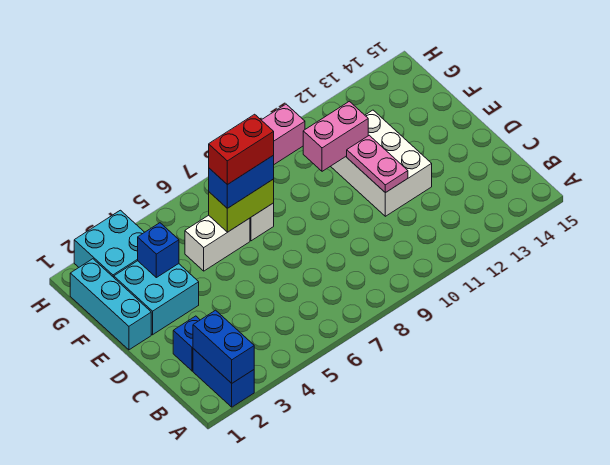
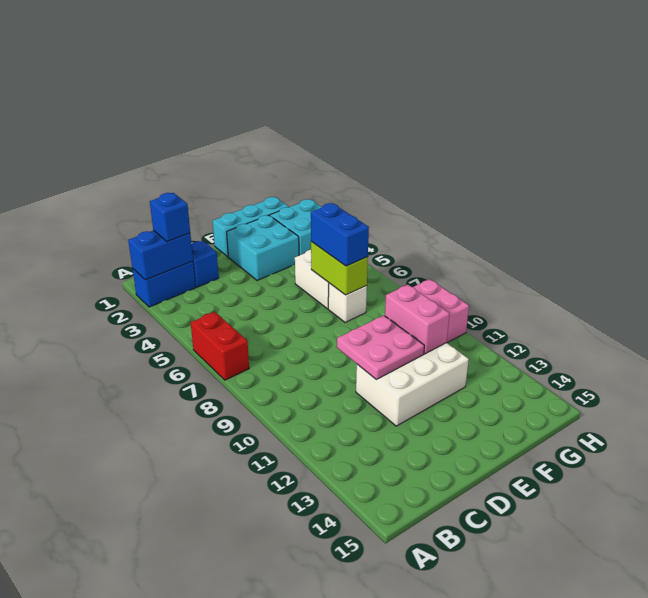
pink plate D11:E11 level 2 -> pink plate D10:E11 level 2
blue brick F3 level 2 -> blue brick B2 level 3
red brick F6:F7 level 4 -> red brick A6:A7 level 1

